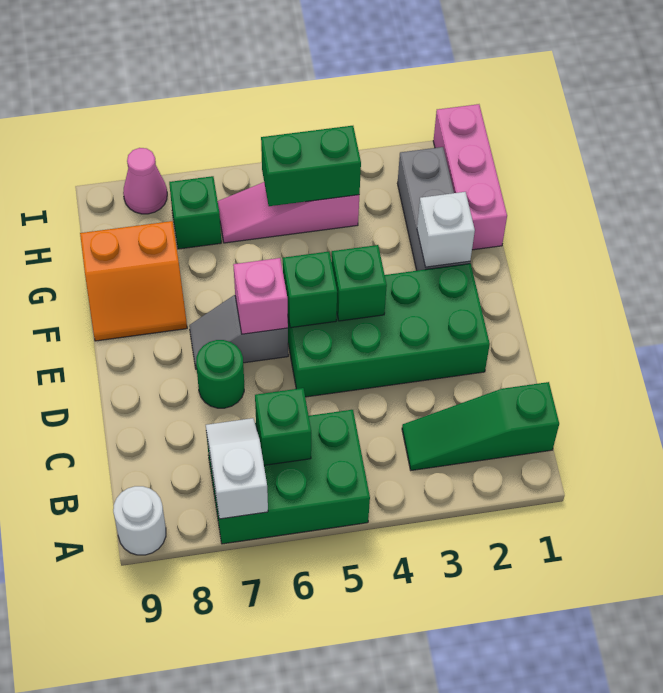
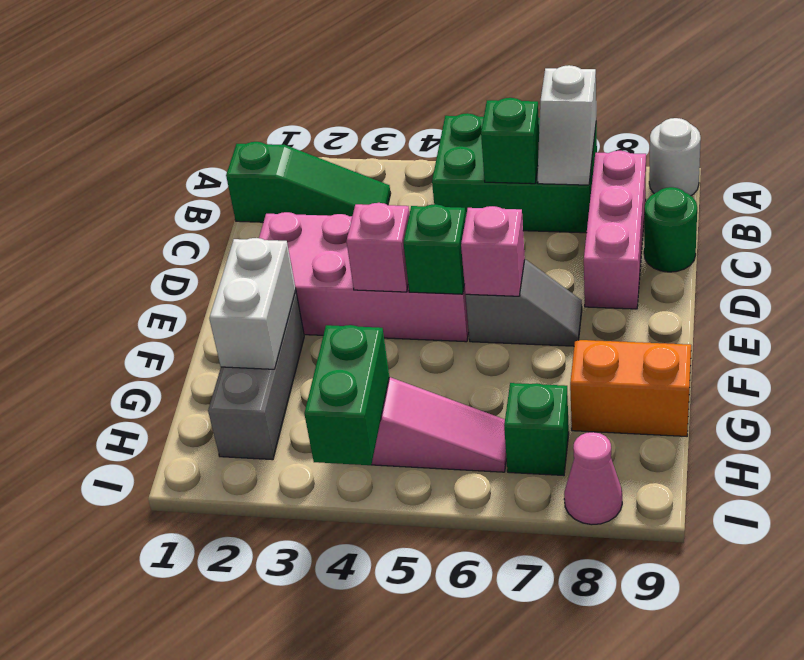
green brick D2:E5 level 1 -> pink brick D2:E5 level 1
green round brick D7 level 1 -> green round brick C9 level 1
green brick E4 level 2 -> pink brick E4 level 2
white brick F2 level 2 -> white brick F2:G2 level 2
pink brick G1:I1 level 1 -> pink brick B8:D8 level 1
green brick H4:H5 level 2 -> green brick H4:I4 level 2

